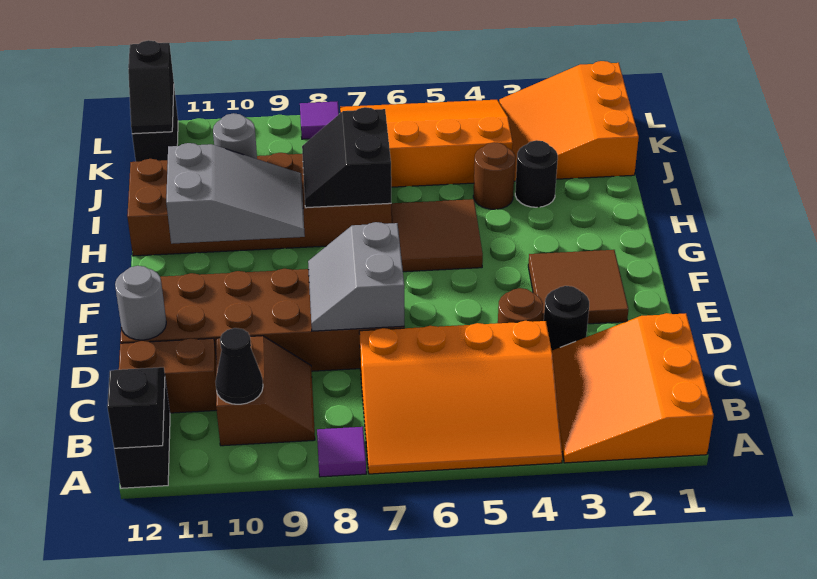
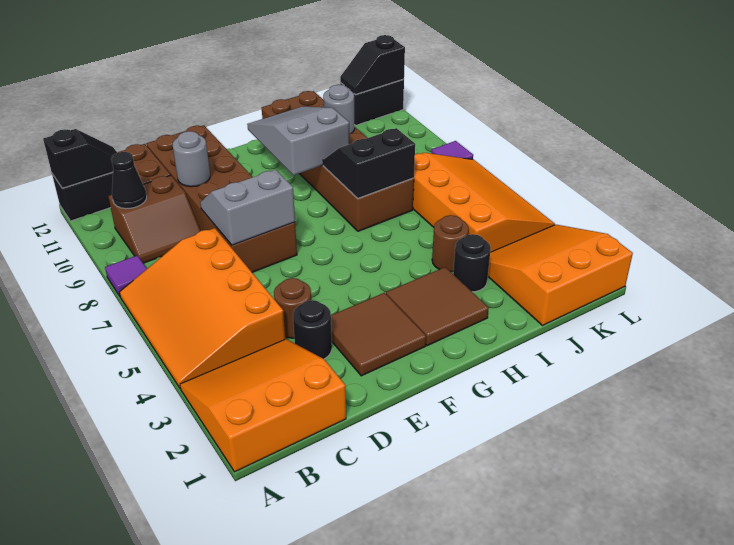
grey round brick D12 level 2 -> grey round brick D10 level 2
brown tile G5:H6 level 1 -> brown tile G2:H3 level 1
grey slope G9:H11 level 2 top 11 -> grey slope G9:H11 level 2 top 9

